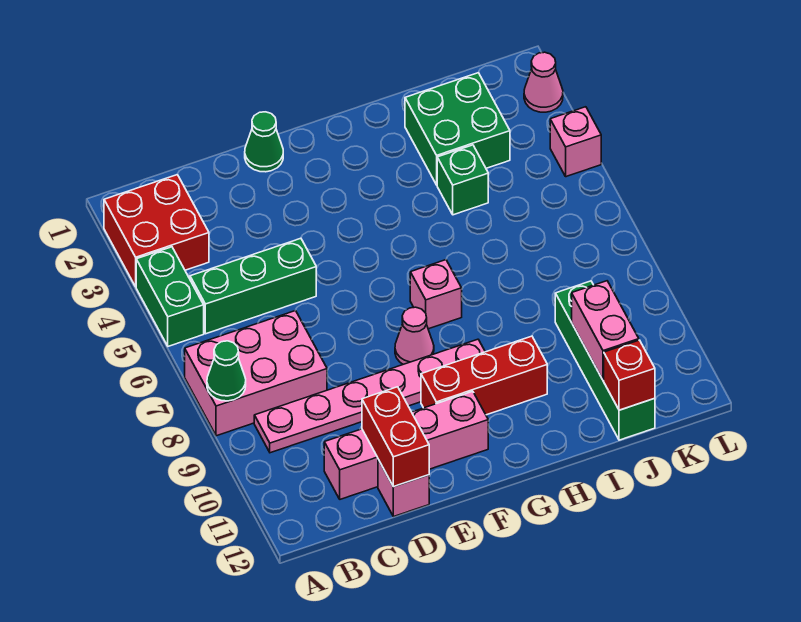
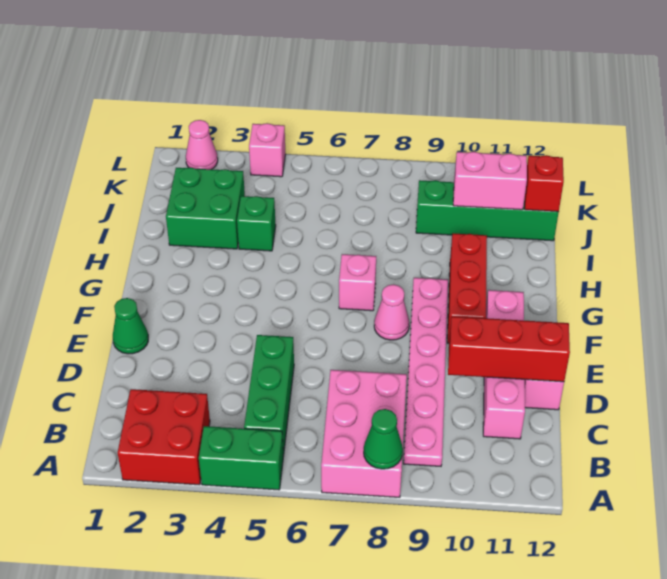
red brick D11:D12 level 2 -> red brick D10:D12 level 2

